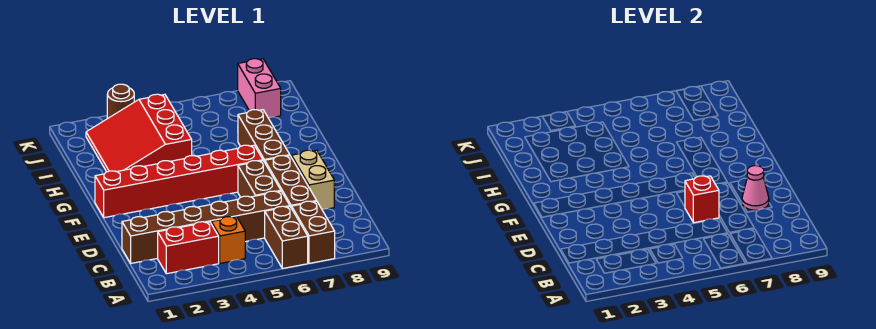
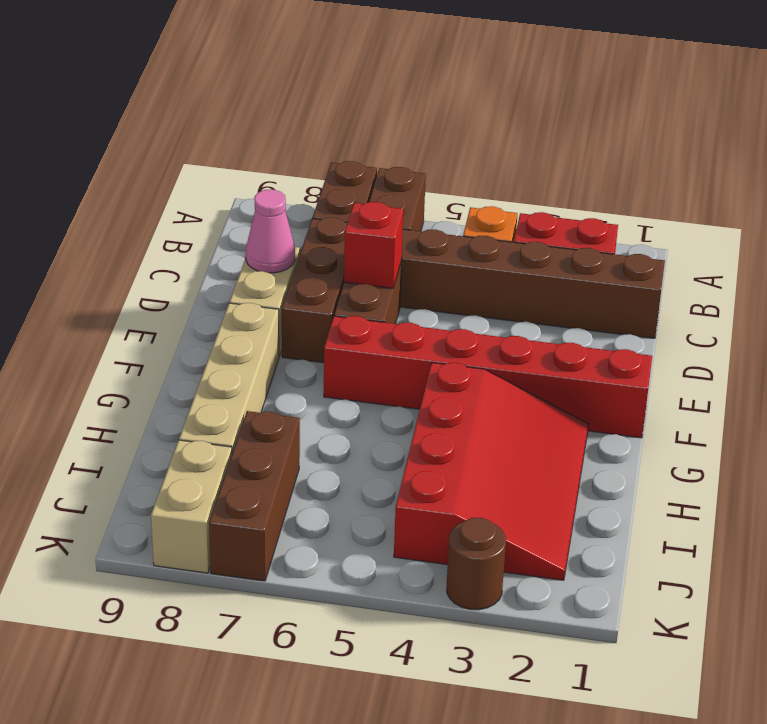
brown brick F7:H7 level 1 -> brown brick I7:K7 level 1
none -> tan brick F8:I8 level 1
red slope H2:J4 level 1 top 4 -> red slope G2:J4 level 1 top 4
pink brick J8:K8 level 1 -> tan brick J8:K8 level 1

